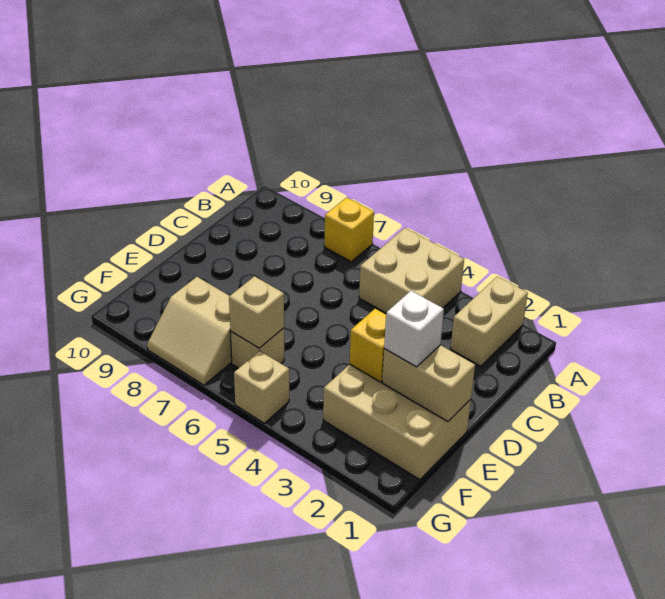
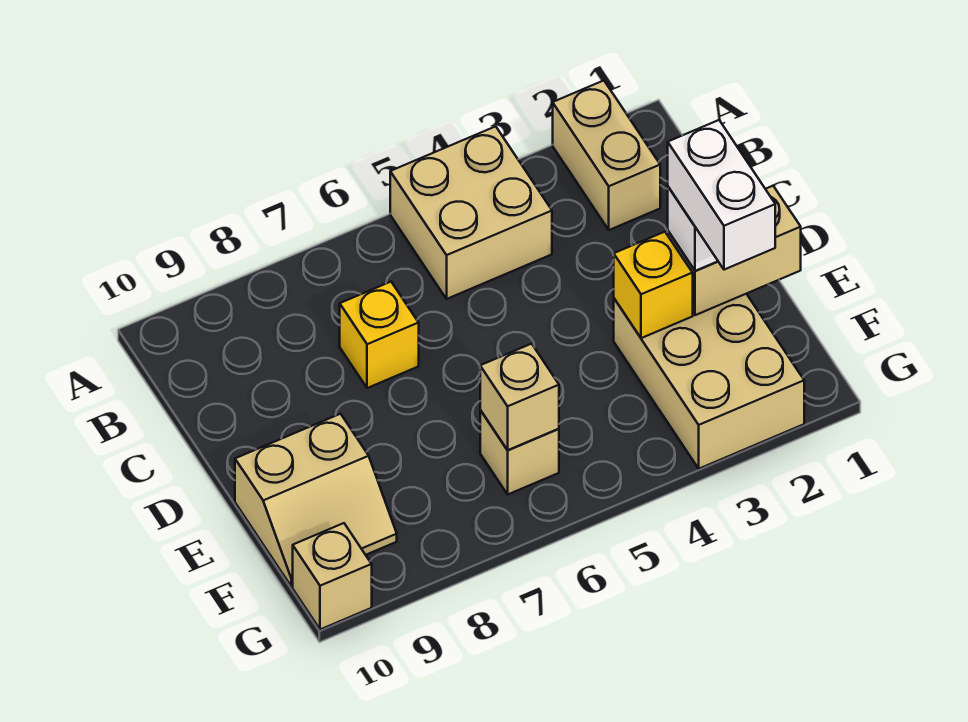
yellow brick A7 level 1 -> yellow brick C7 level 1
tan brick E1:F3 level 1 -> tan brick E2:G3 level 1
none -> white brick E2:F2 level 4
tan slope F7:G8 level 1 top F -> tan slope E9:F10 level 1 top E
tan brick G5 level 1 -> tan brick G10 level 1

